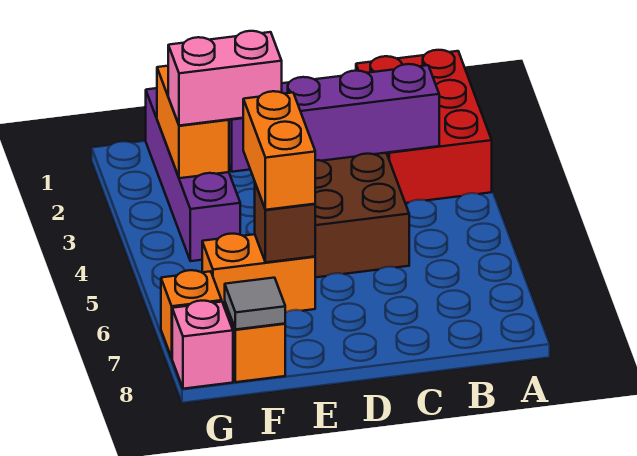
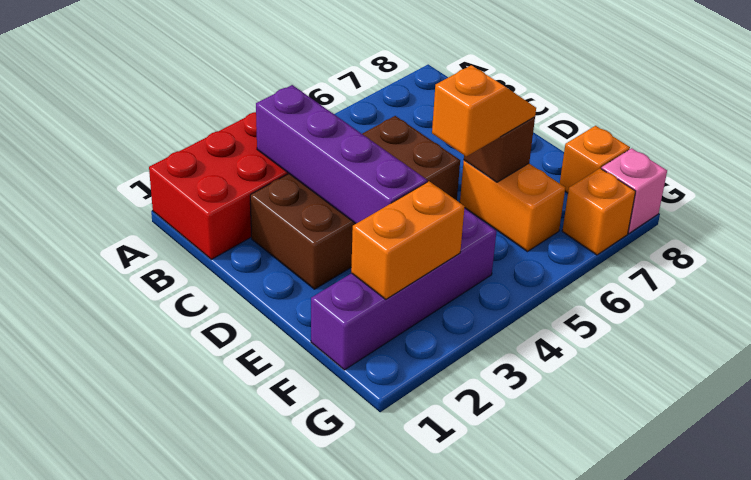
pink brick E3:F3 level 3 -> none
orange brick E5:E6 level 3 -> orange slope E5:E6 level 3 top 5
grey tile F8 level 2 -> none

